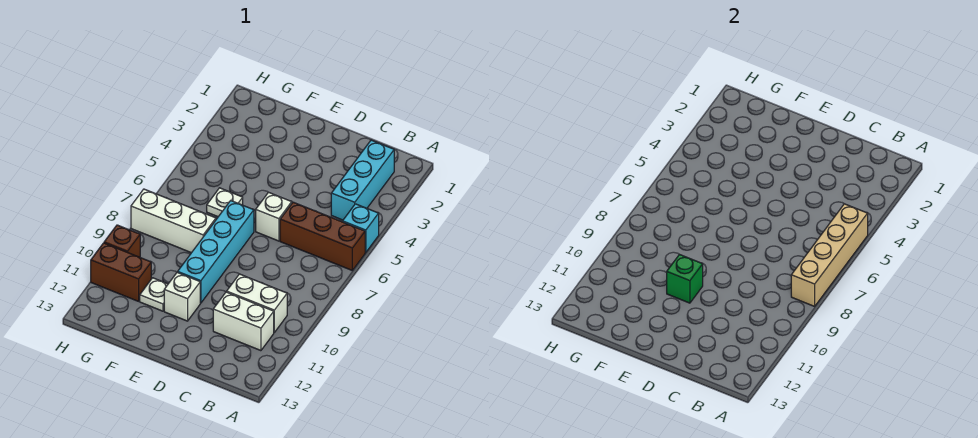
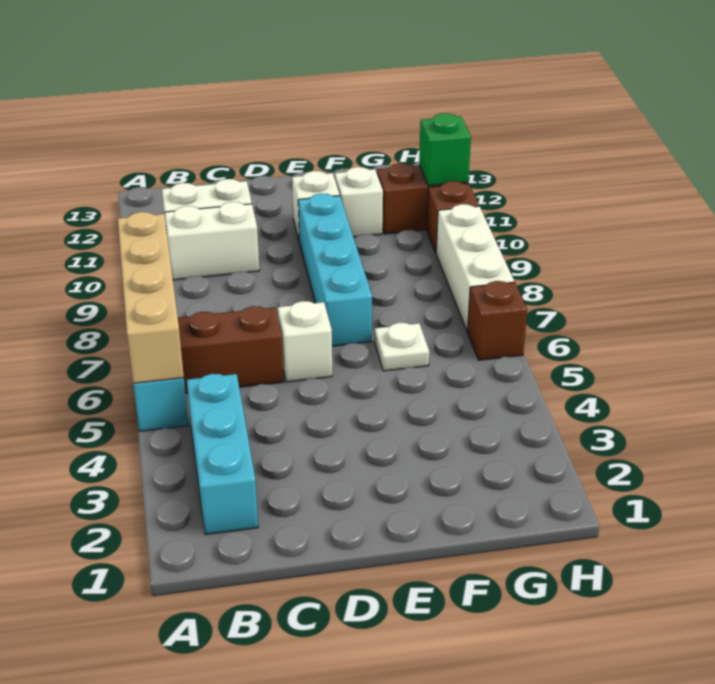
green brick E10 level 2 -> green brick H11 level 2
white brick F8:H8 level 1 -> white brick H7:H9 level 1
white plate F11 level 1 -> white brick F11 level 1
none -> brown brick H6 level 1

